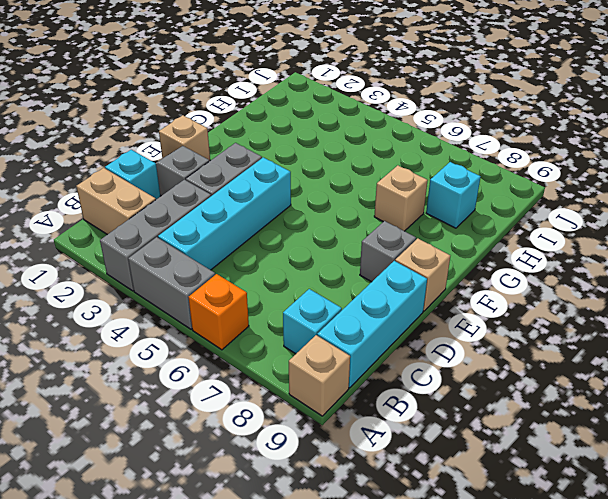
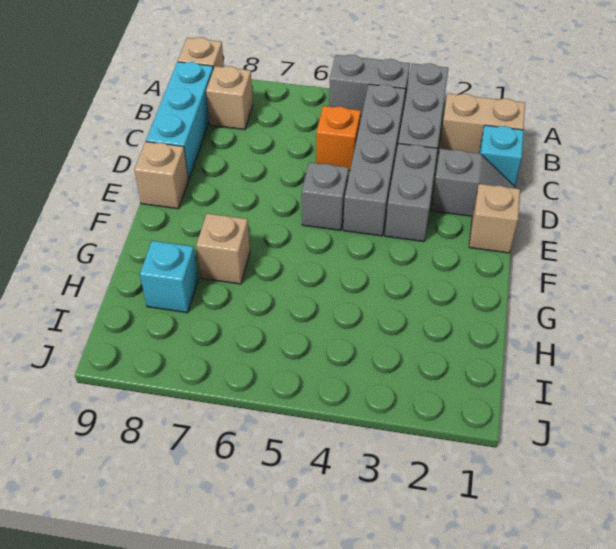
orange brick A6 level 1 -> orange brick C5 level 1
cyan brick B4:E4 level 1 -> grey brick B4:E4 level 1
cyan brick B8 level 1 -> tan brick B8 level 1
grey brick E8 level 1 -> grey brick E5 level 1

